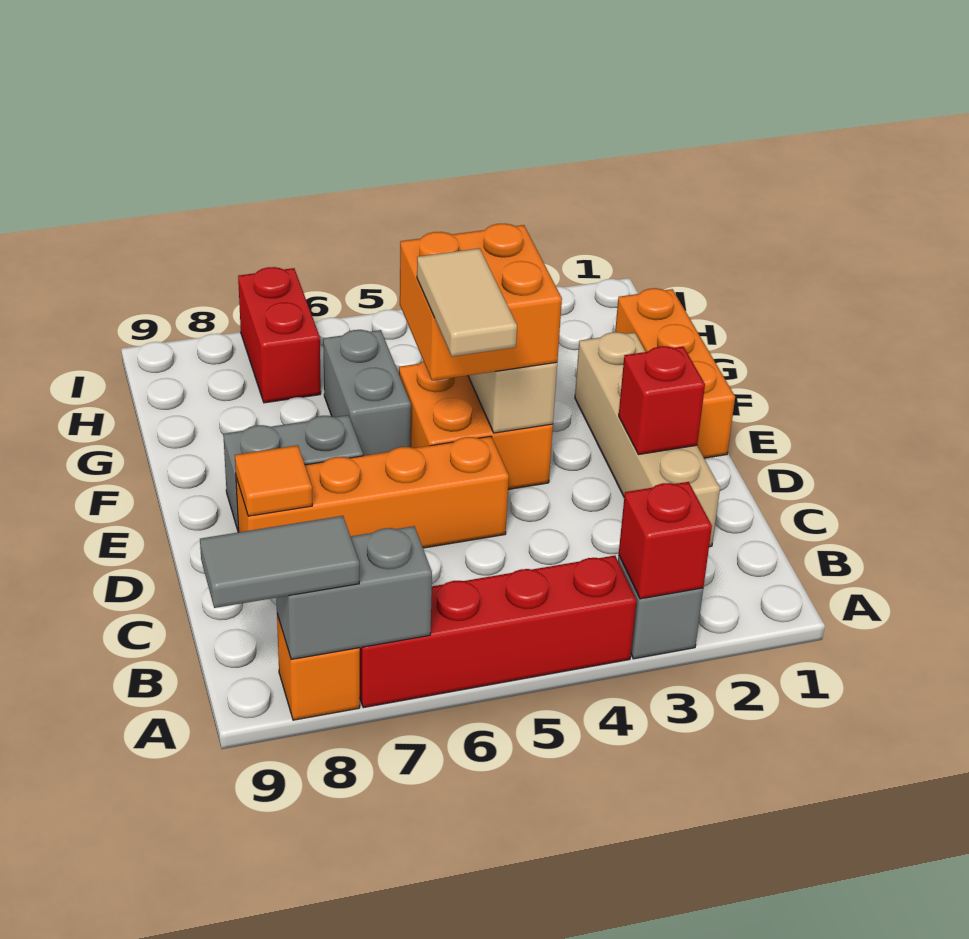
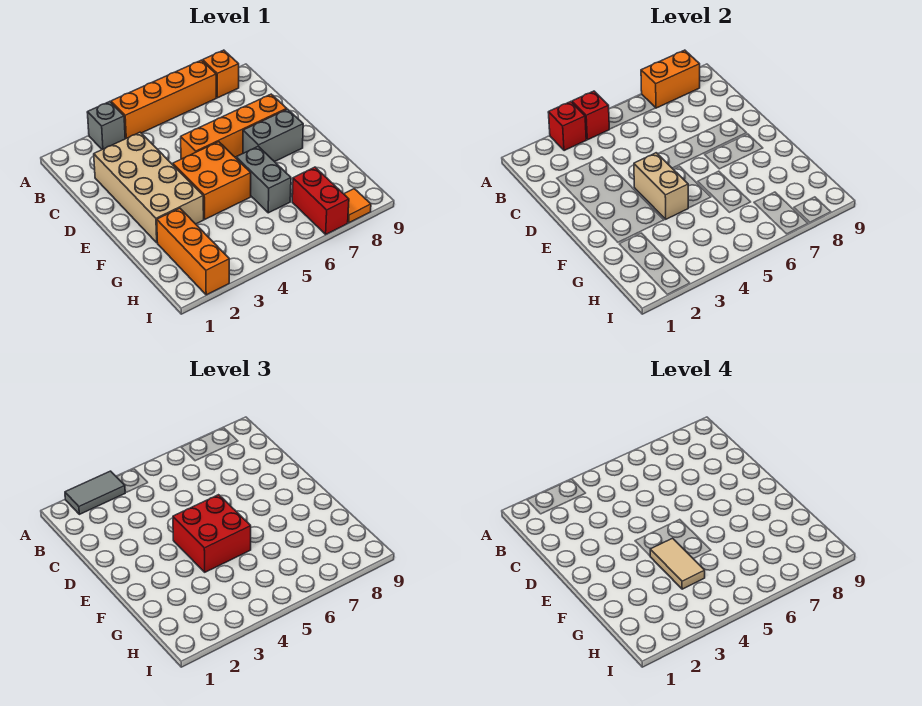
red brick A4:A7 level 1 -> orange brick A4:A7 level 1
grey brick A7:A8 level 2 -> orange brick A7:A8 level 2
grey tile A8:A9 level 3 -> grey tile A2:A3 level 3
tan brick C2:F2 level 1 -> tan brick C2:F3 level 1
red brick D2 level 2 -> red brick A4 level 2
tan tile D5:E5 level 4 -> tan tile F4:G4 level 4
orange tile D8 level 2 -> orange tile I8 level 1
orange brick E1:G1 level 1 -> orange brick G2:I2 level 1
orange brick E4:F5 level 3 -> red brick E4:F5 level 3

